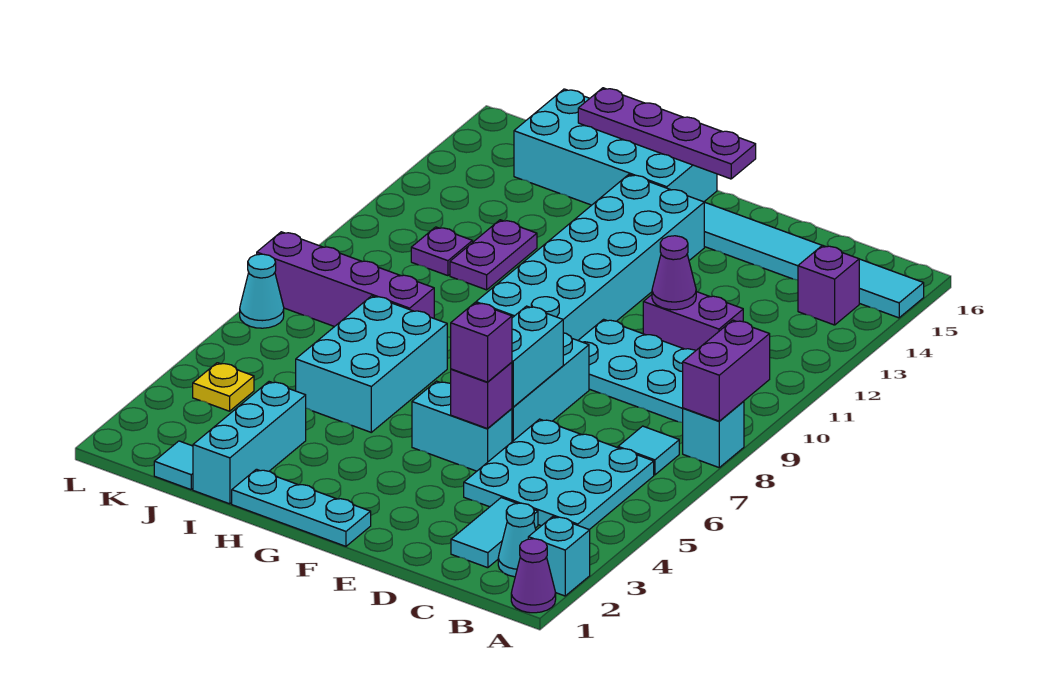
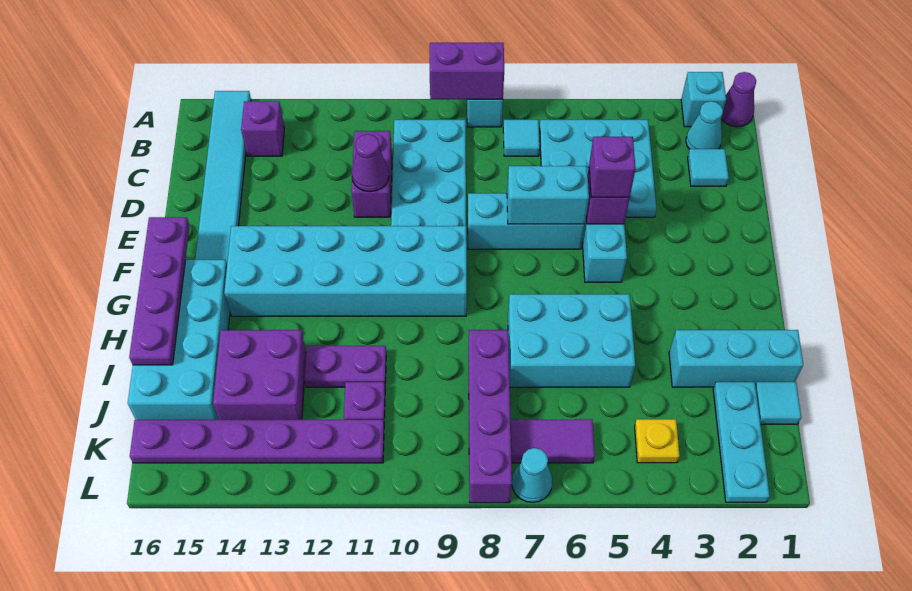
cyan tile C2:C3 level 1 -> cyan tile C2 level 1
cyan plate F1:H1 level 1 -> cyan plate J2:L2 level 1
none -> purple brick I13:J14 level 1
none -> purple tile K6:K7 level 1
none -> purple plate K11:K16 level 1

